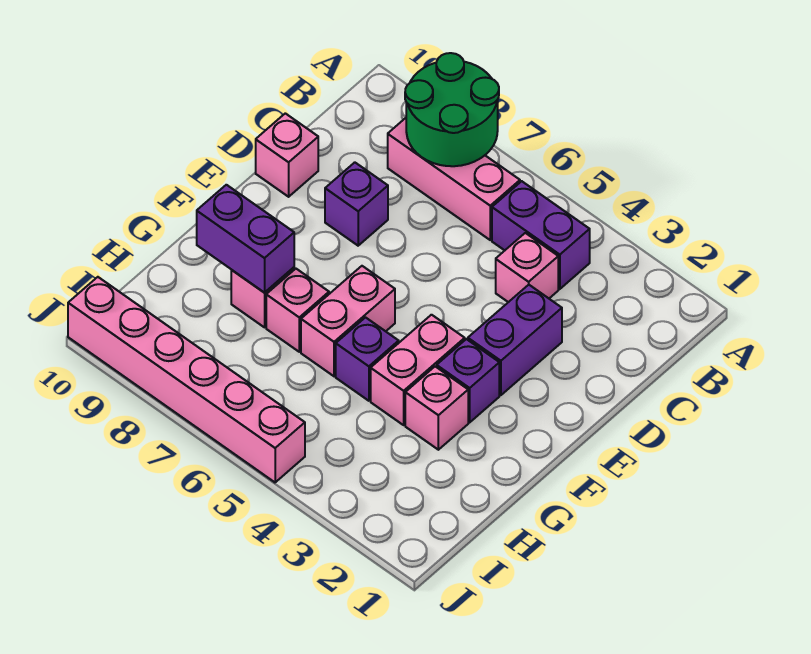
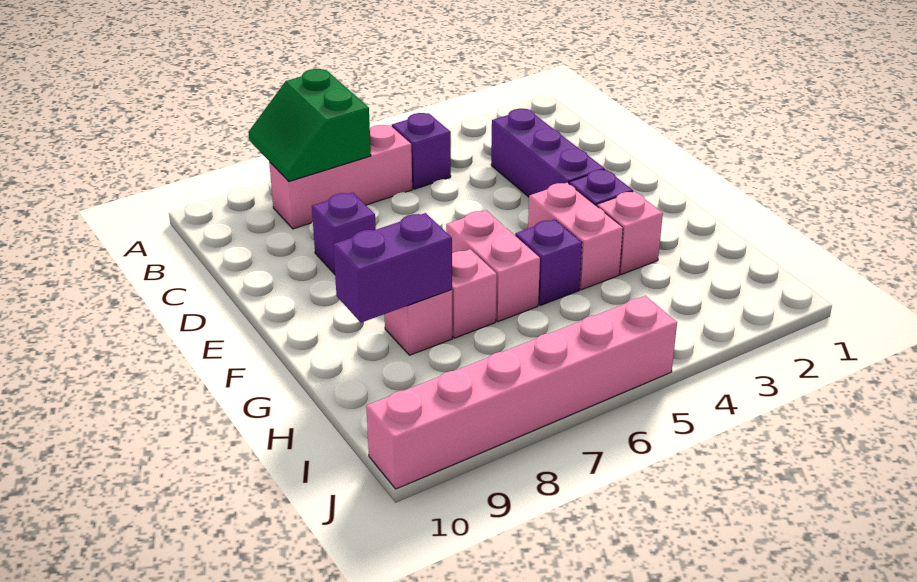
green round brick A7:B8 level 2 -> green slope A7:B8 level 2 top 7
purple brick B4:B5 level 1 -> purple brick B5 level 1
pink brick C4 level 1 -> none
purple brick D3:E3 level 1 -> purple brick C3:E3 level 1
pink brick D10 level 1 -> none

